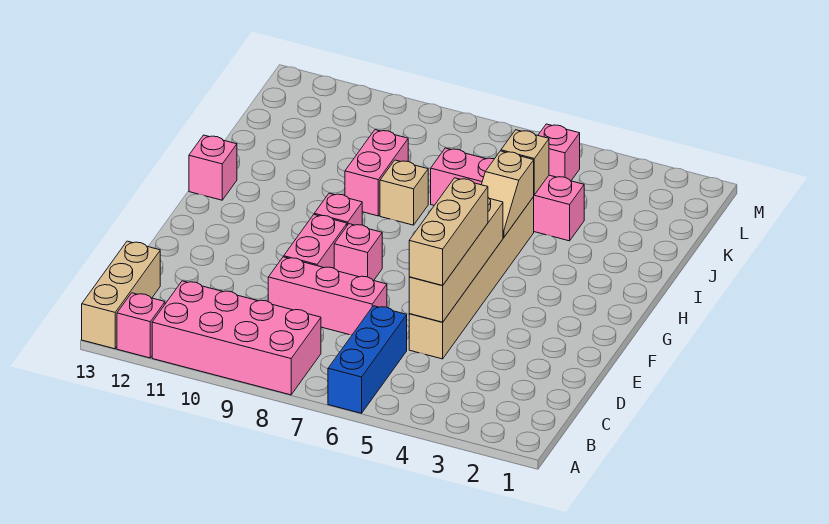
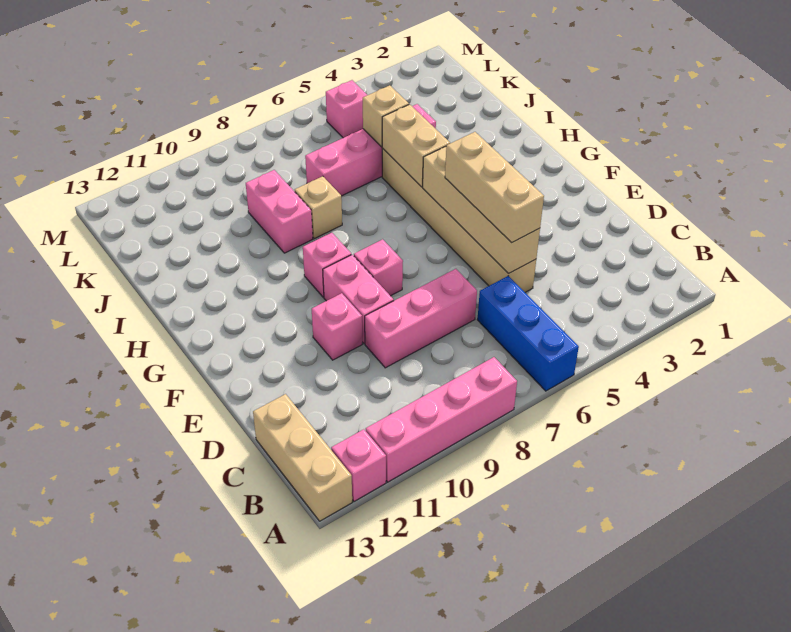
pink brick A8:B11 level 1 -> pink brick A8:A11 level 1
tan slope H5:I5 level 2 top I -> tan brick H5:I5 level 2
pink brick H13 level 1 -> pink brick E10 level 1

